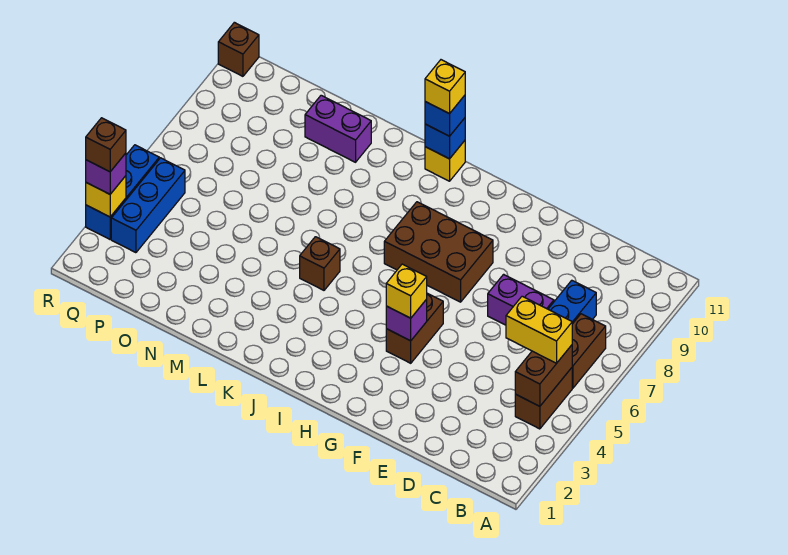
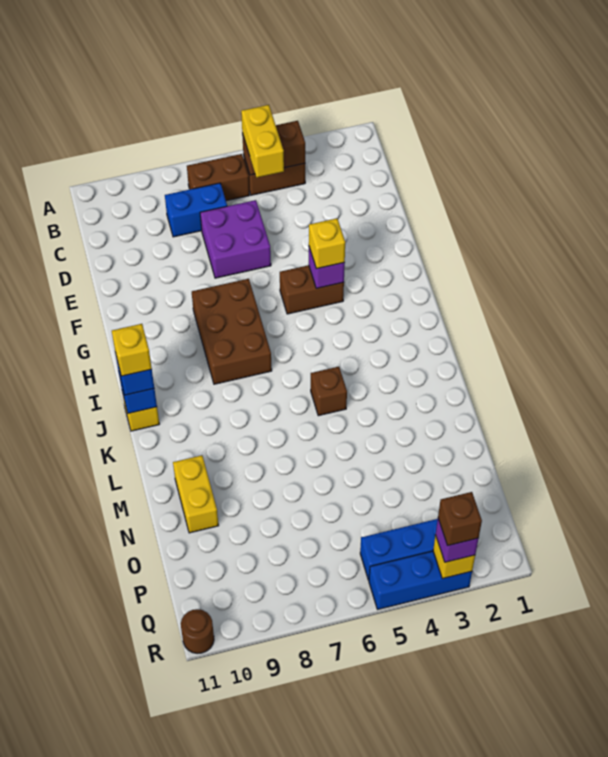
purple brick D7:E7 level 1 -> purple brick D6:E7 level 1
purple brick M10:N10 level 1 -> yellow brick M10:N10 level 1
brown brick R11 level 1 -> brown round brick R11 level 1

